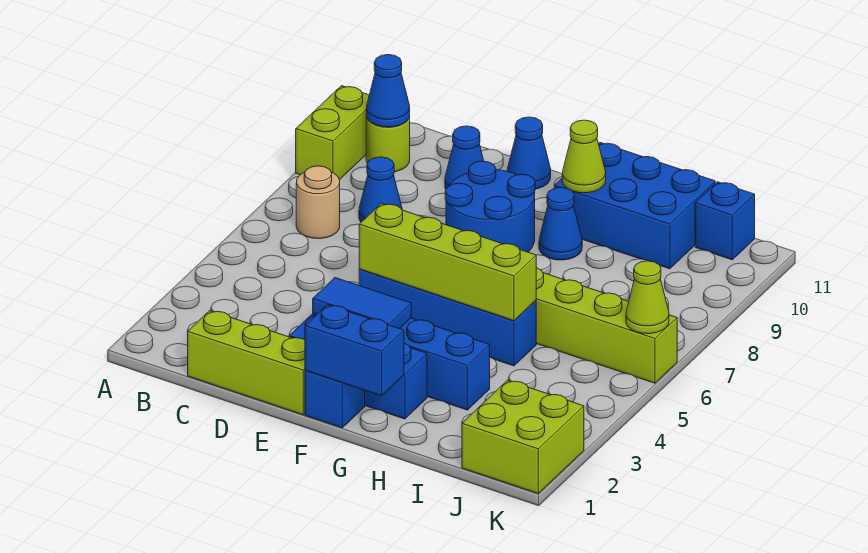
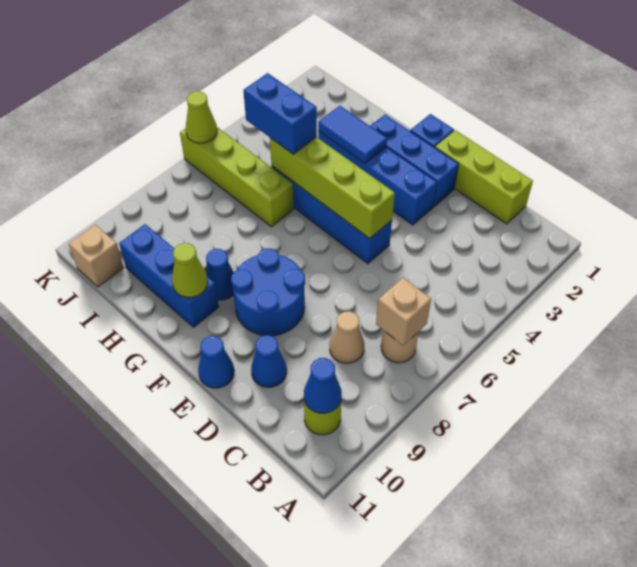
lime brick A9:A10 level 1 -> none
none -> tan brick B7 level 2
blue cone C8 level 1 -> tan cone C8 level 1
blue tile E3:F3 level 2 -> blue tile G3:H3 level 2
blue brick F1:G1 level 2 -> blue brick H5:I5 level 3
blue brick G10:I11 level 1 -> blue brick G10:I10 level 1
lime brick J1:K2 level 1 -> none
blue brick J11 level 1 -> tan brick J11 level 1

